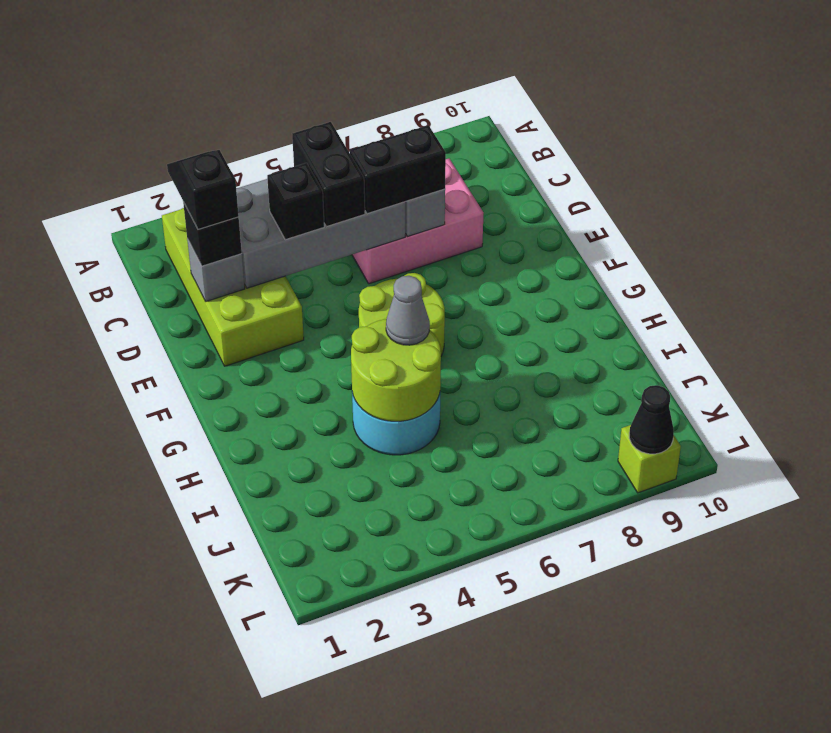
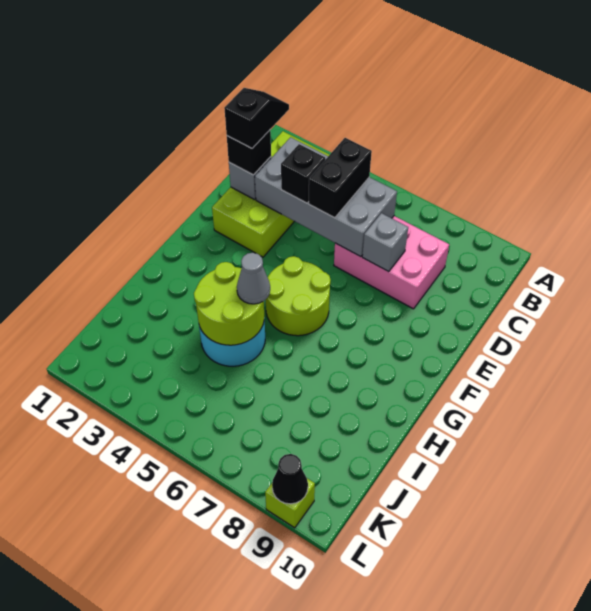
black brick D6:D7 level 3 -> none

